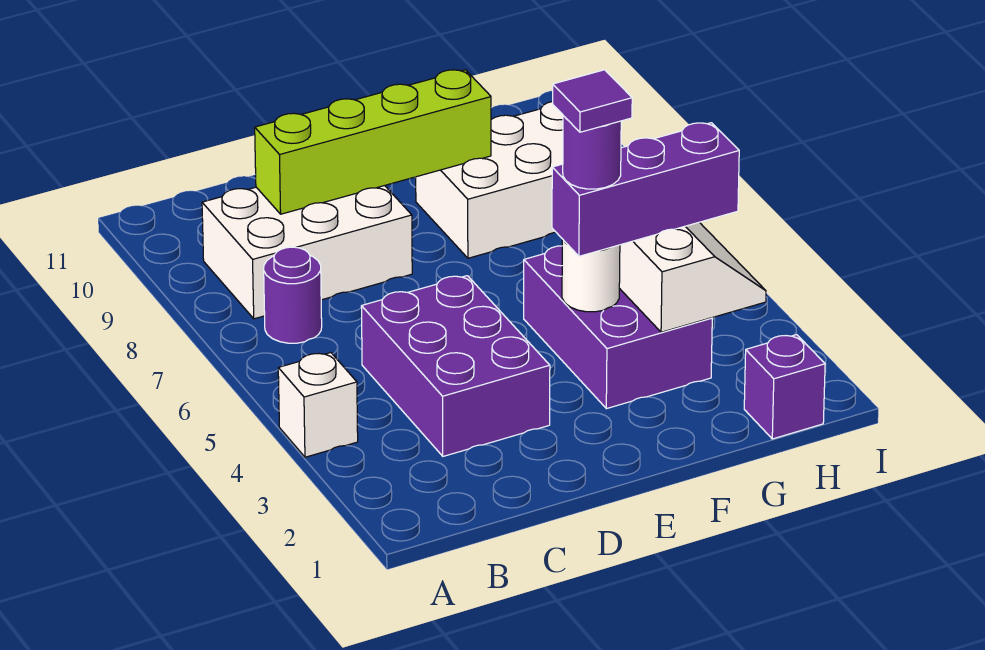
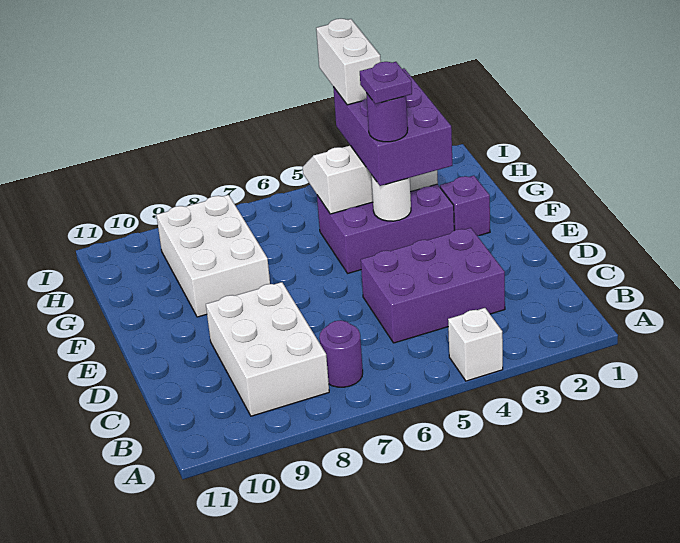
lime brick C9:F9 level 2 -> none
purple brick F4:H4 level 3 -> purple brick F3:H4 level 3
purple tile F4 level 5 -> purple plate F4 level 5
purple brick H1 level 1 -> purple brick F2 level 1
none -> white brick H4:I4 level 4

